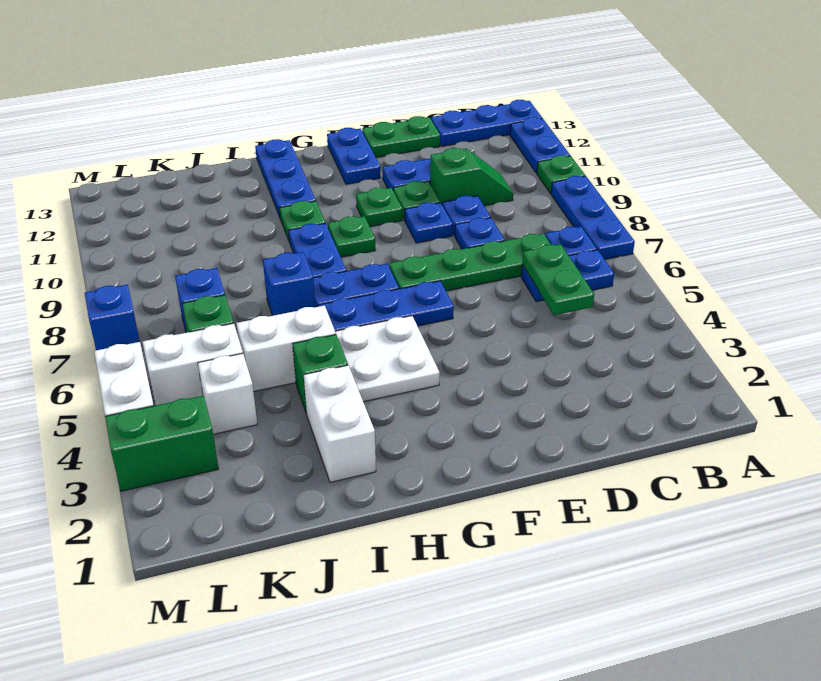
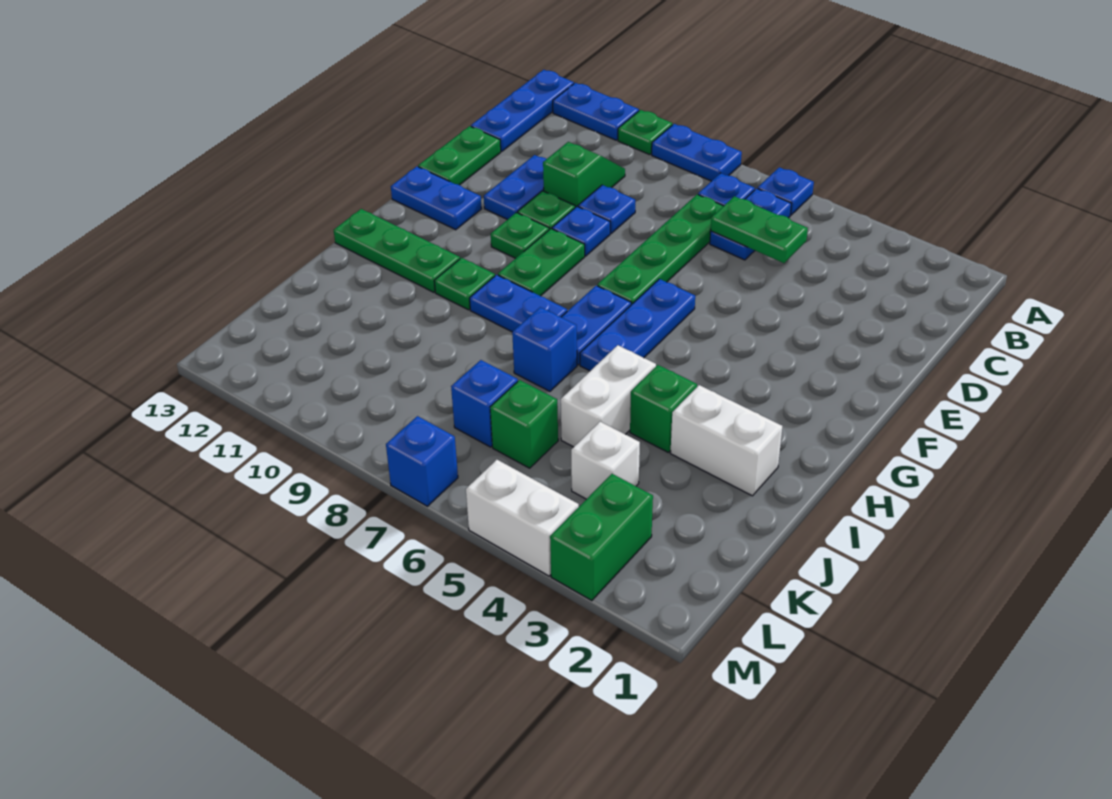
blue plate A7:A9 level 1 -> blue plate A8:A9 level 1
blue plate D8 level 1 -> blue plate A6 level 1
white plate G4:H5 level 1 -> none
green plate G9 level 1 -> green plate F9:G9 level 1
blue plate H11:H13 level 1 -> green plate H11:H13 level 1
white brick K5:L5 level 1 -> none

